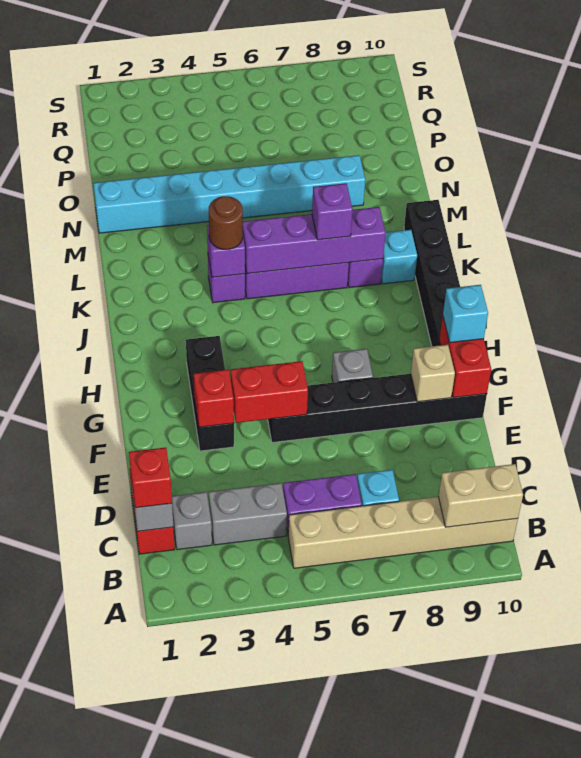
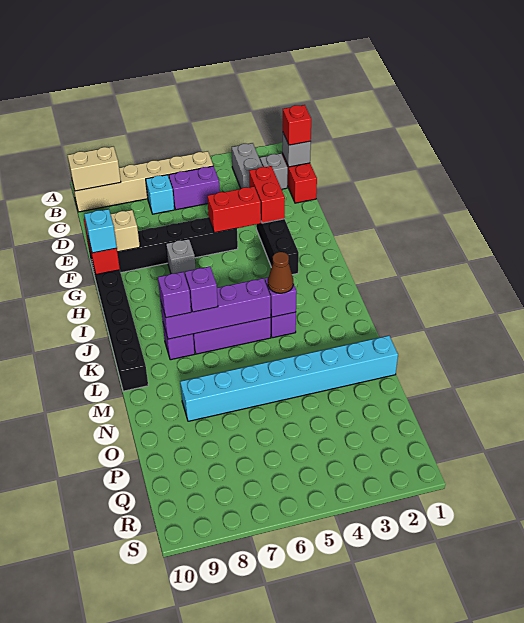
grey brick C3:C4 level 1 -> grey brick B3:C3 level 1
red brick F3 level 2 -> red brick E3:F3 level 2
brown round brick K4 level 3 -> brown cone K4 level 3
none -> purple brick K8 level 3
cyan brick K9 level 1 -> none

